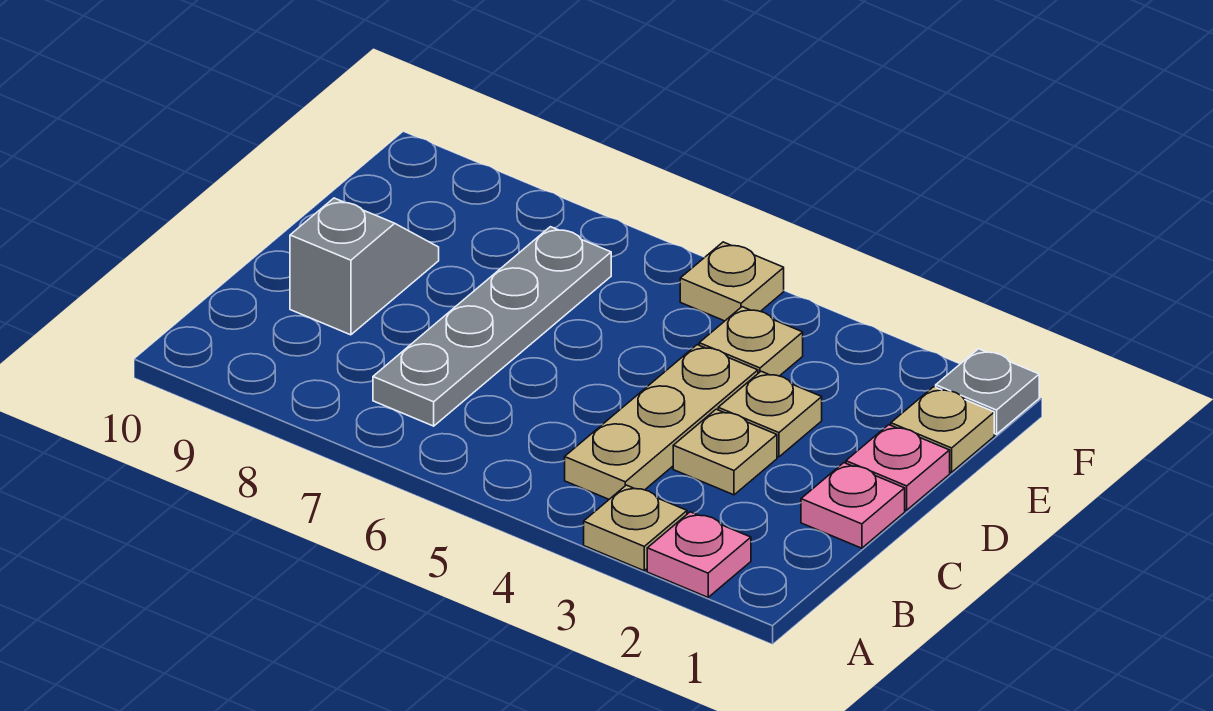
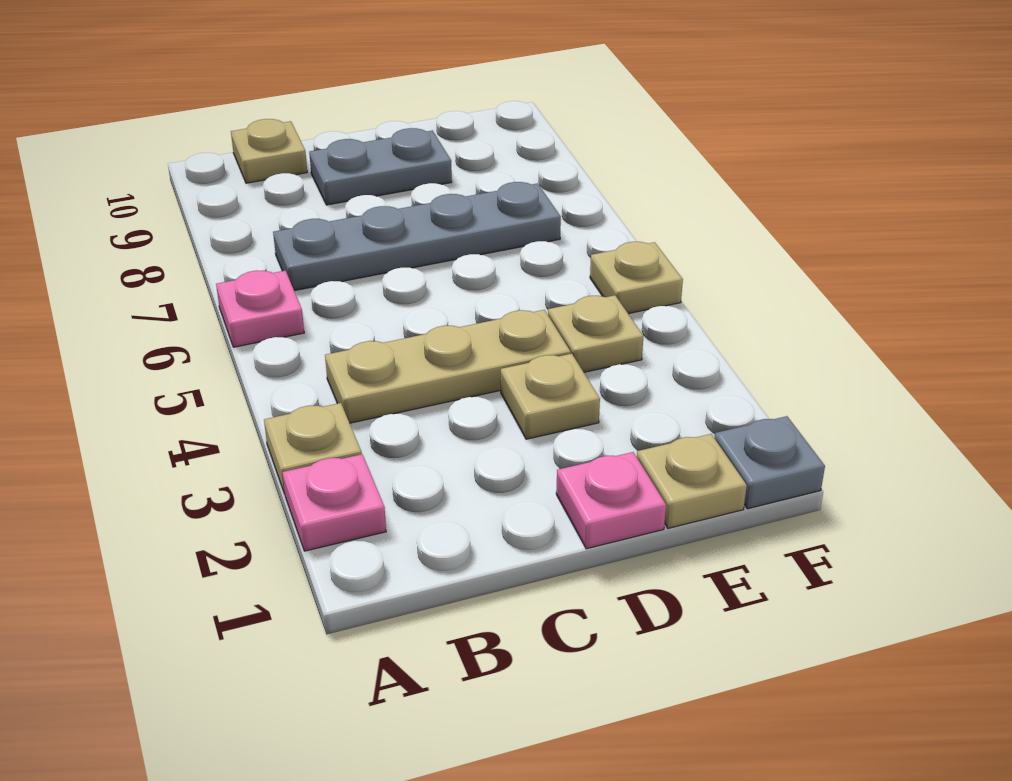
pink plate C1 level 1 -> pink plate A6 level 1
tan plate C3 level 1 -> tan plate B10 level 1
grey slope C9:D9 level 1 top C -> grey plate C9:D9 level 1

